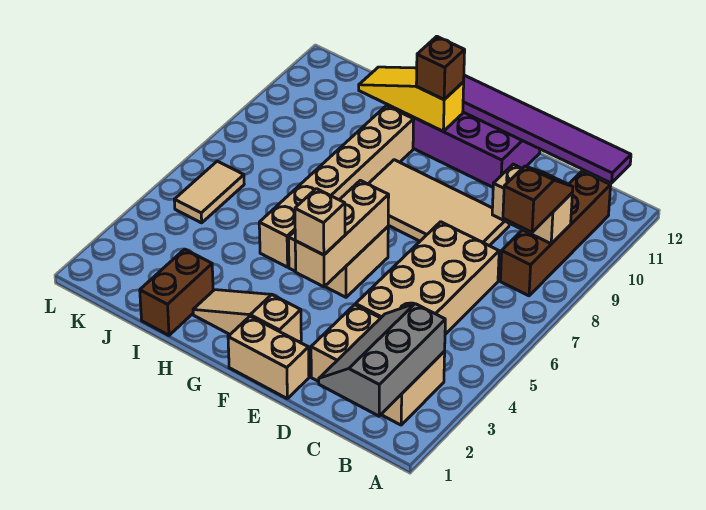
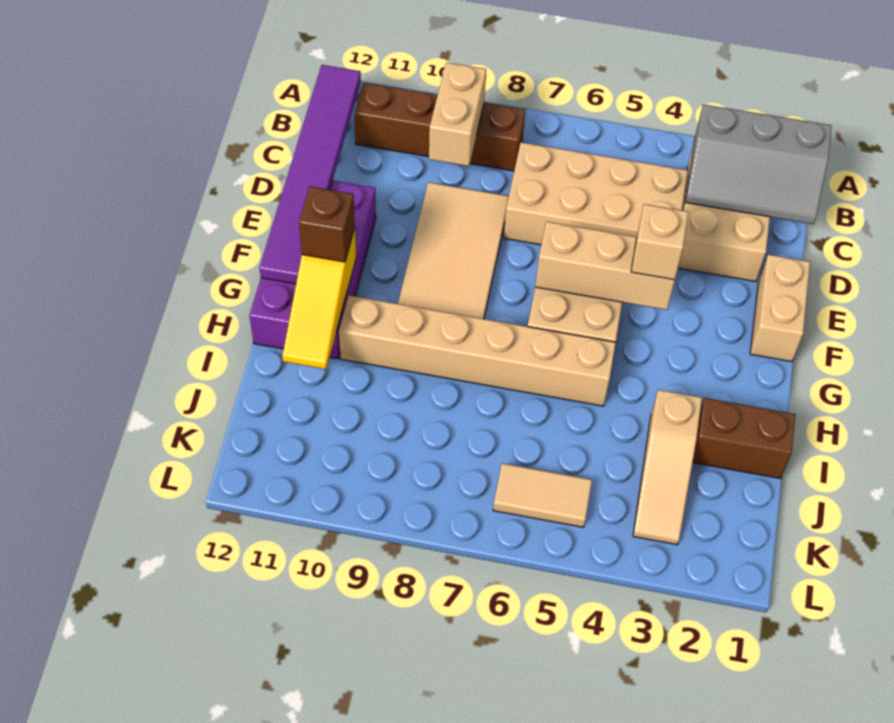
brown slope B8:B9 level 3 top 8 -> none
tan slope F2:H2 level 1 top F -> tan slope I3:K3 level 1 top I

